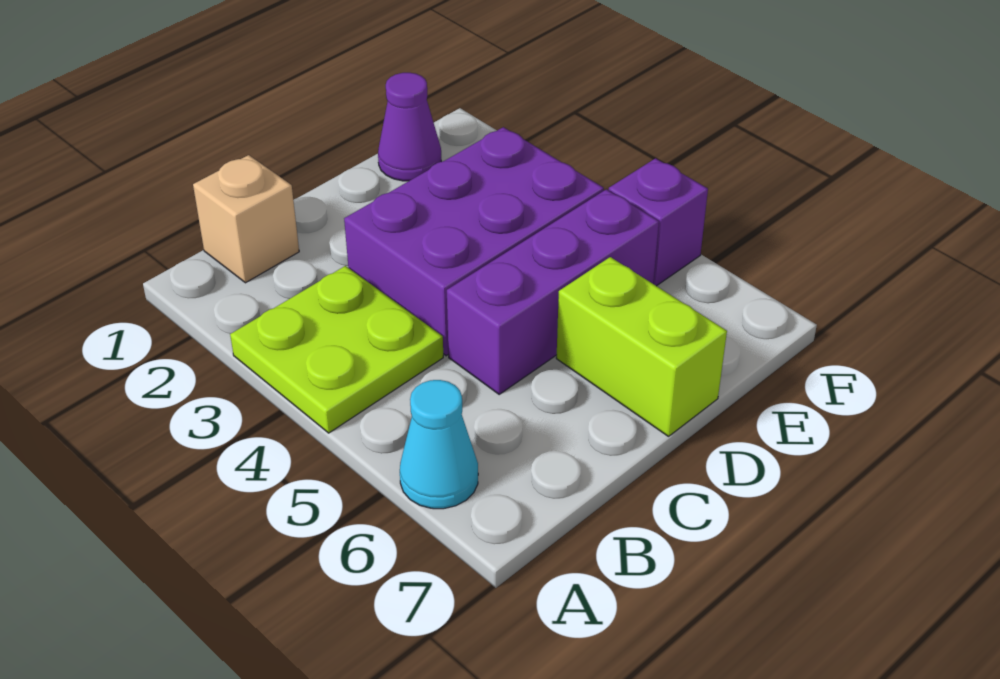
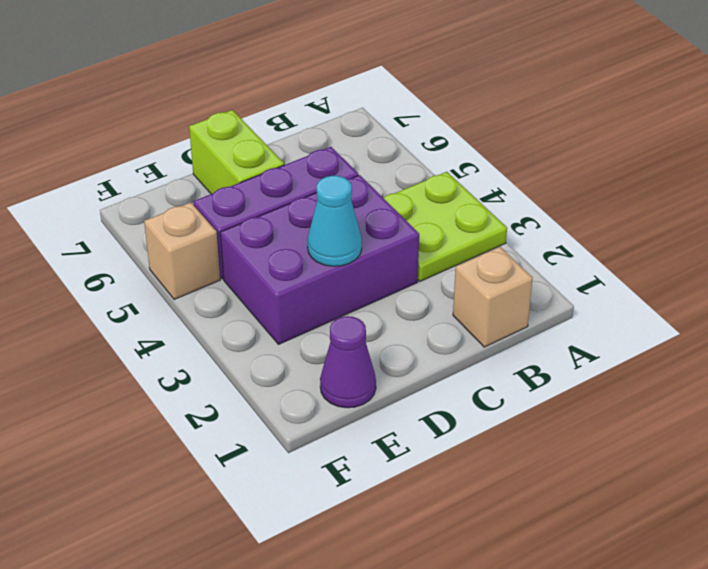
cyan cone A6 level 1 -> cyan cone D3 level 2
purple brick F5 level 1 -> tan brick F5 level 1

